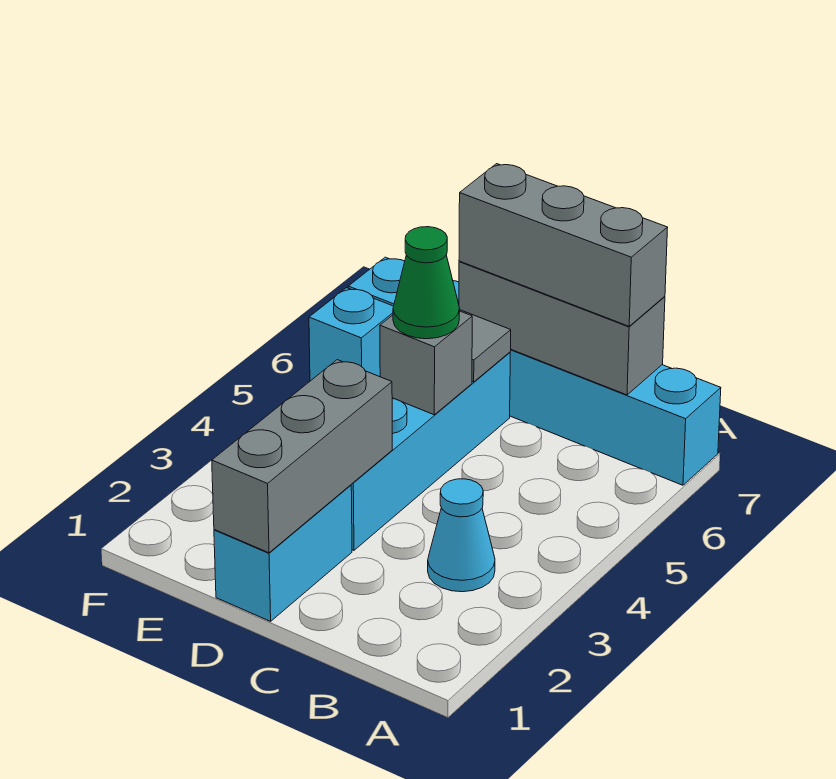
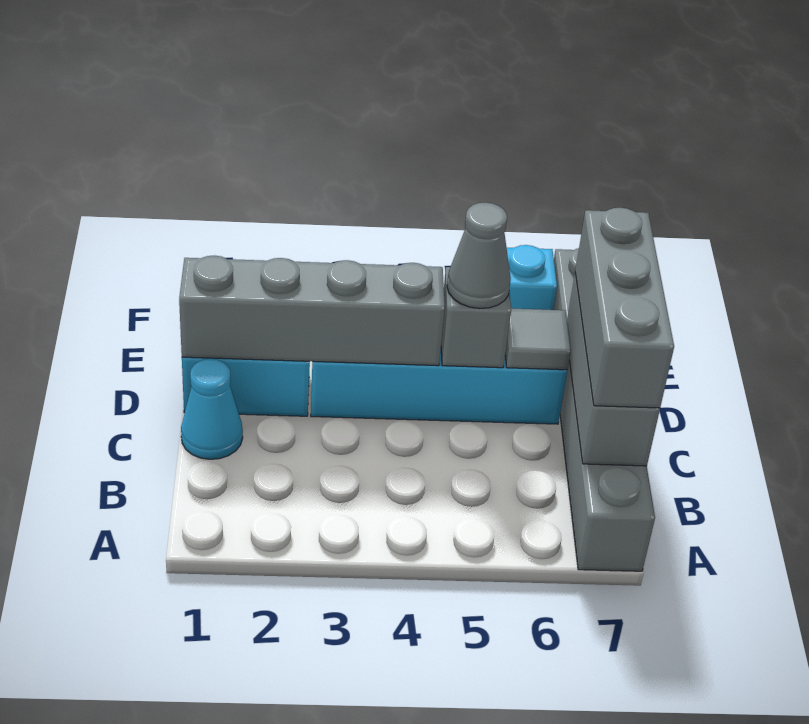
cyan brick A7:F7 level 1 -> grey brick A7:F7 level 1
cyan cone B3 level 1 -> cyan cone C1 level 1
grey brick D1:D3 level 2 -> grey brick D1:D4 level 2
green cone D5 level 3 -> grey cone D5 level 3

